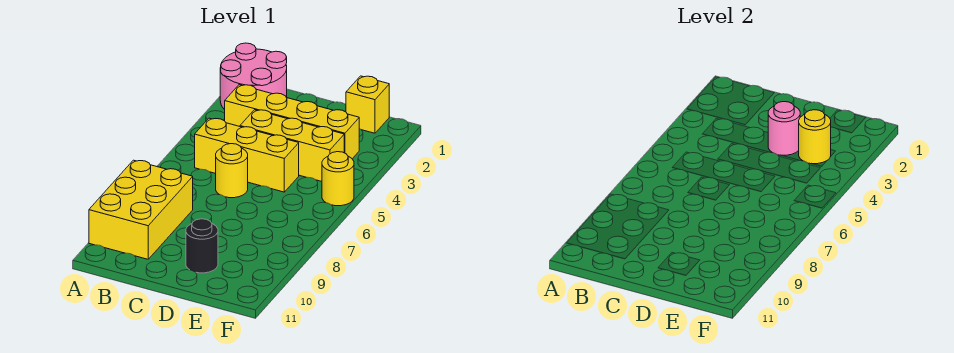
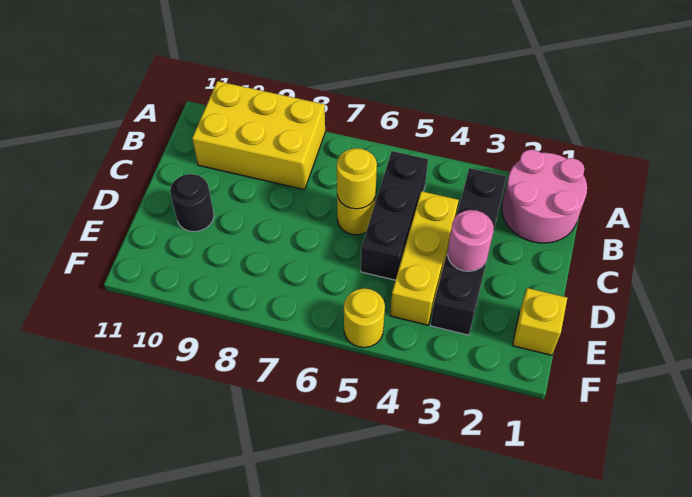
yellow brick B3:E3 level 1 -> black brick B3:E3 level 1
yellow brick B5:D5 level 1 -> black brick B5:D5 level 1
yellow round brick E3 level 2 -> yellow round brick C6 level 2

